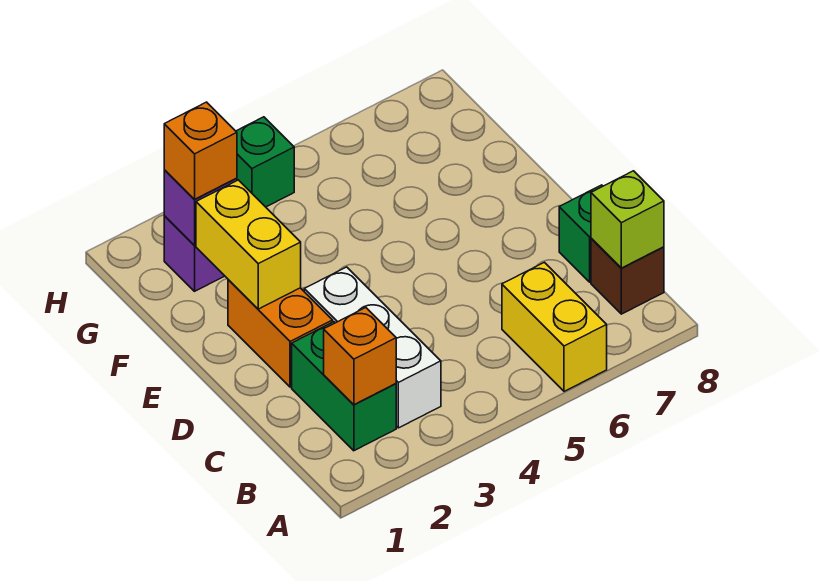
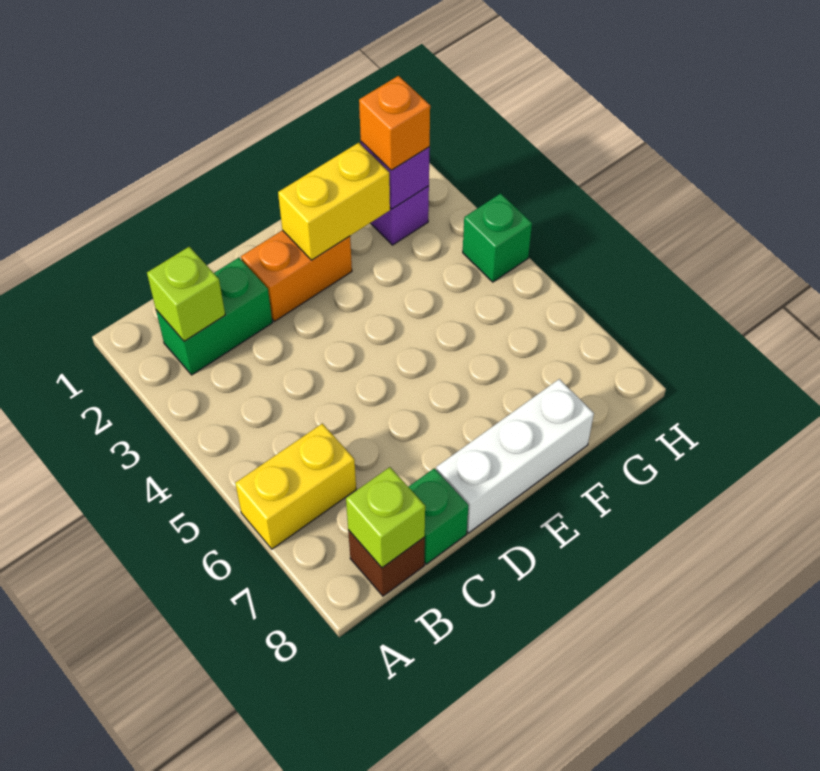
orange brick B2 level 2 -> lime brick B2 level 2
white brick B3:D3 level 1 -> white brick D8:F8 level 1

